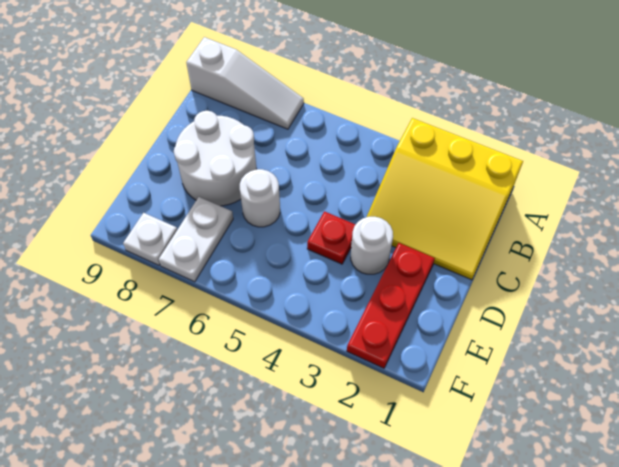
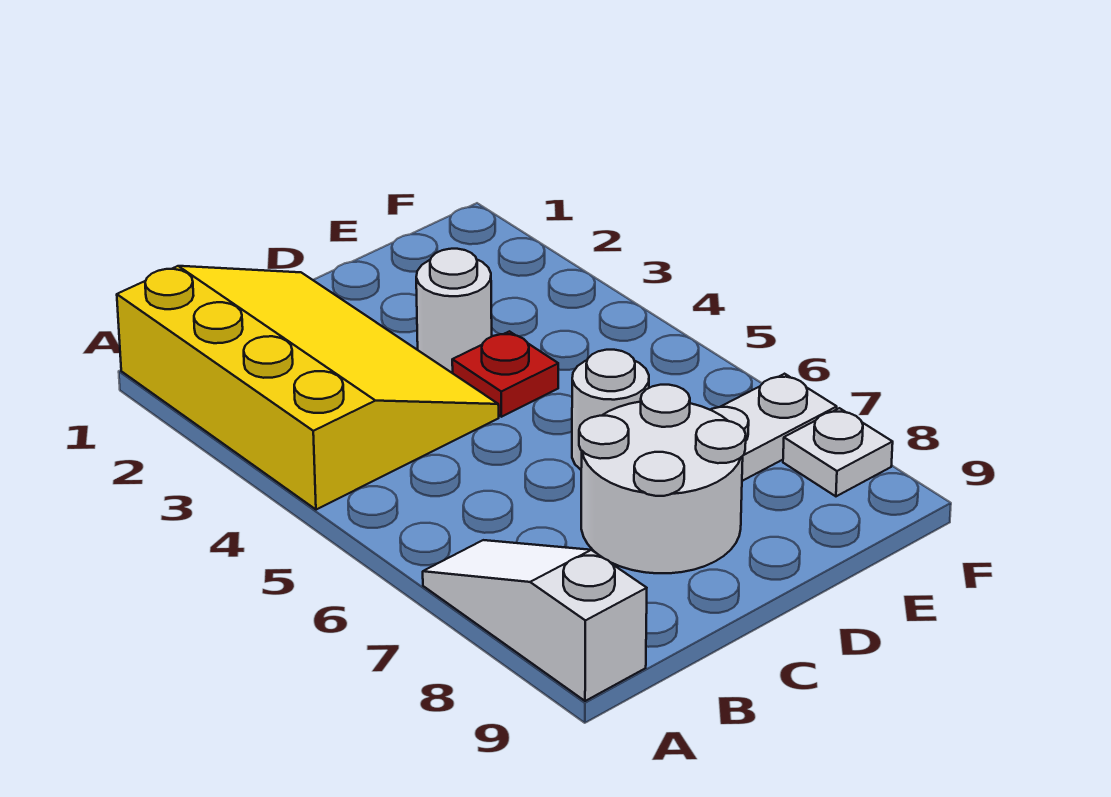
yellow slope A1:C3 level 1 top A -> yellow slope A1:C4 level 1 top A
red plate D2:F2 level 1 -> none

